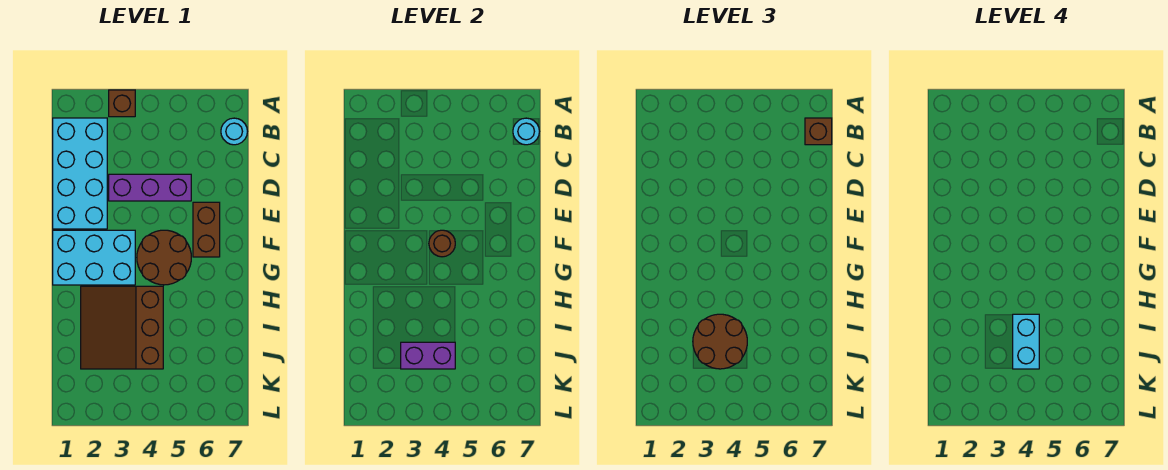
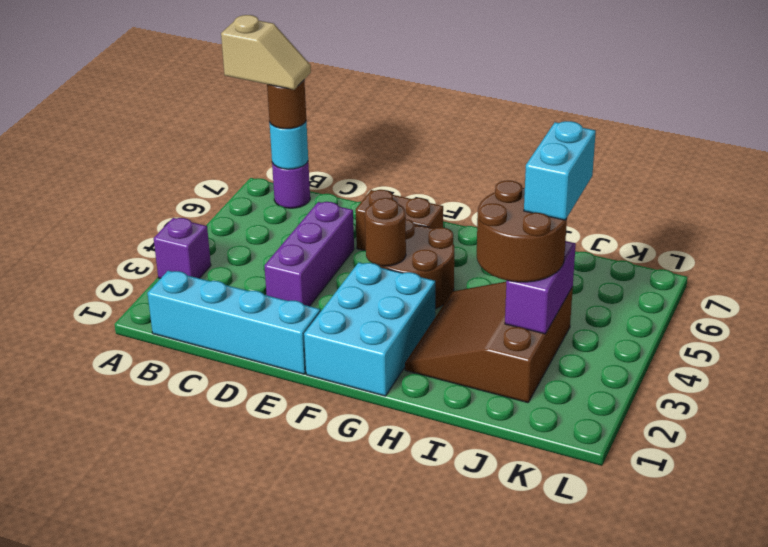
brown brick A3 level 1 -> purple brick A3 level 1
none -> tan slope A7:B7 level 4 top A
cyan brick B1:E2 level 1 -> cyan brick B1:E1 level 1
cyan round brick B7 level 1 -> purple round brick B7 level 1
brown brick B7 level 3 -> brown round brick B7 level 3
brown slope H2:J4 level 1 top 4 -> brown slope H2:J4 level 1 top J
cyan brick I4:J4 level 4 -> cyan brick J4:J5 level 4

